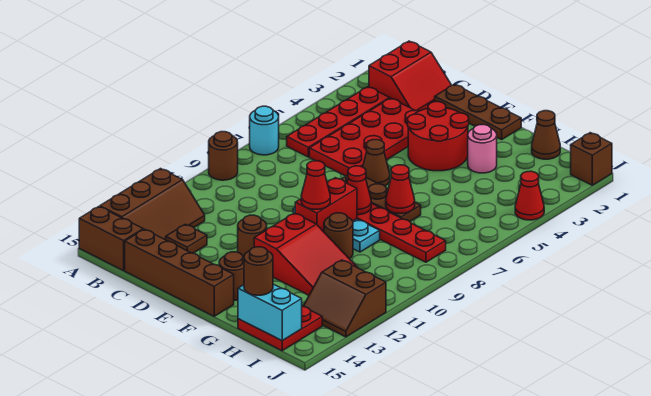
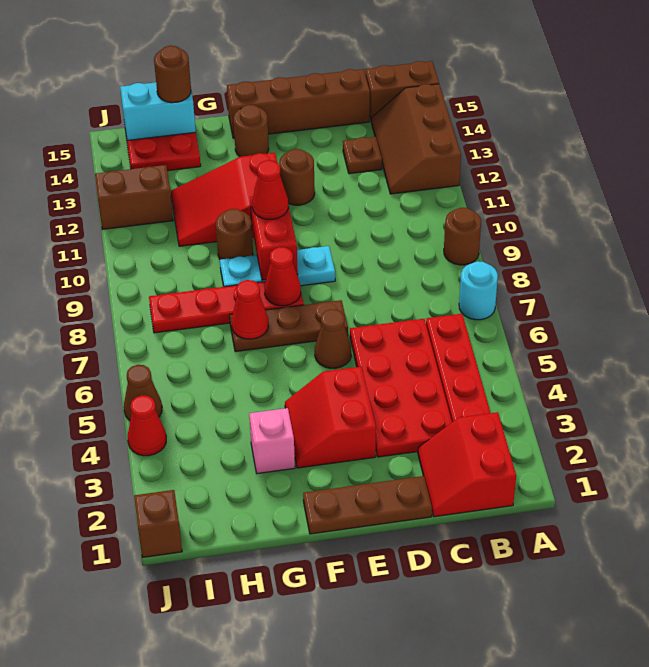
red round brick E3:F4 level 1 -> red slope E3:F4 level 1 top E
pink round brick G3 level 1 -> pink brick G3 level 1
brown cone H1 level 1 -> brown cone J5 level 1

